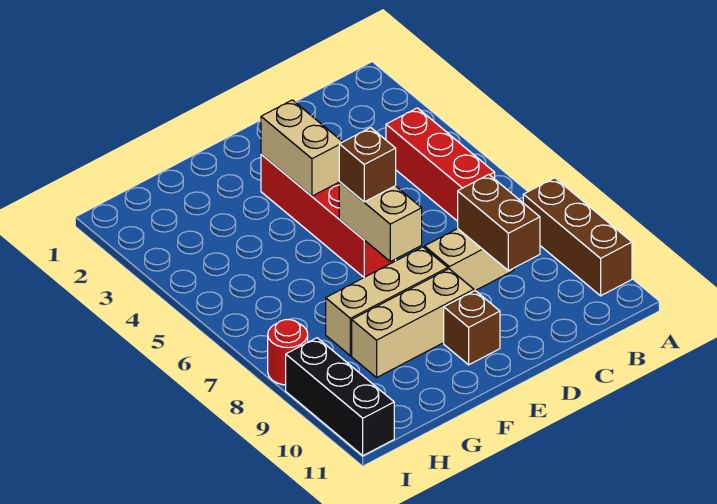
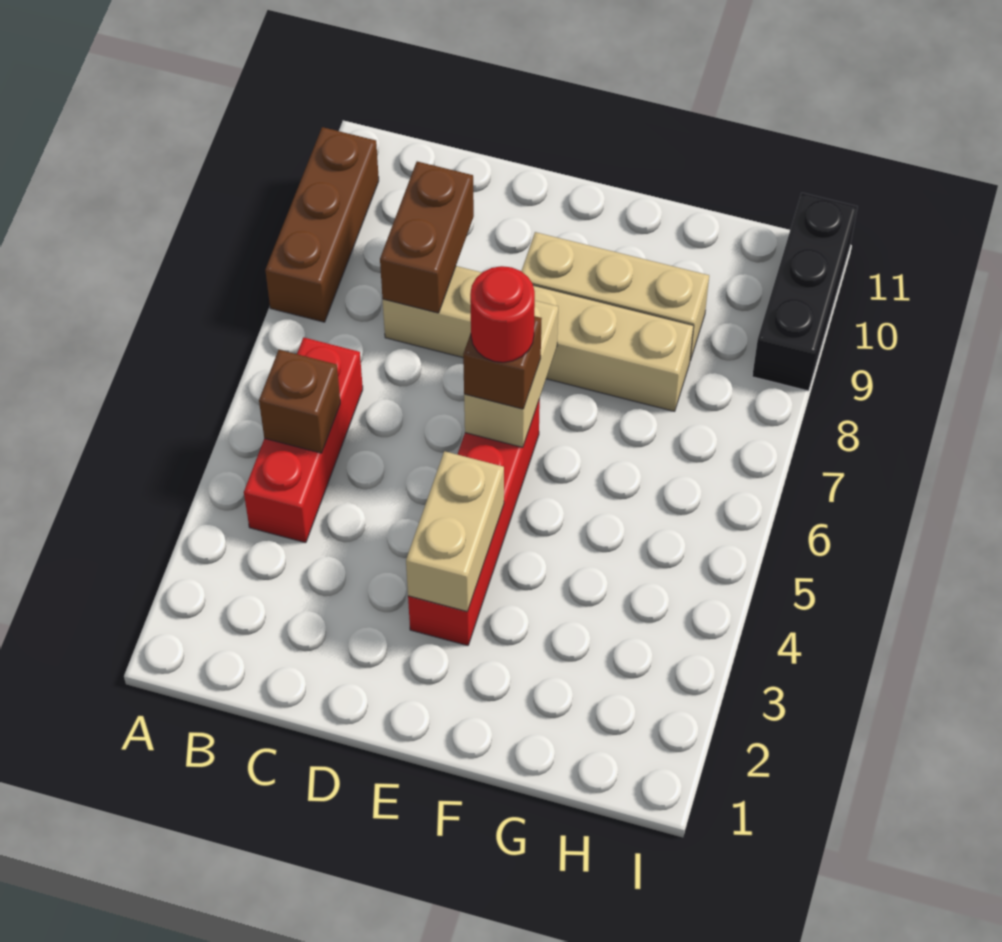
brown brick E10 level 1 -> brown brick B5 level 2
red round brick I8 level 1 -> red round brick E6 level 4

